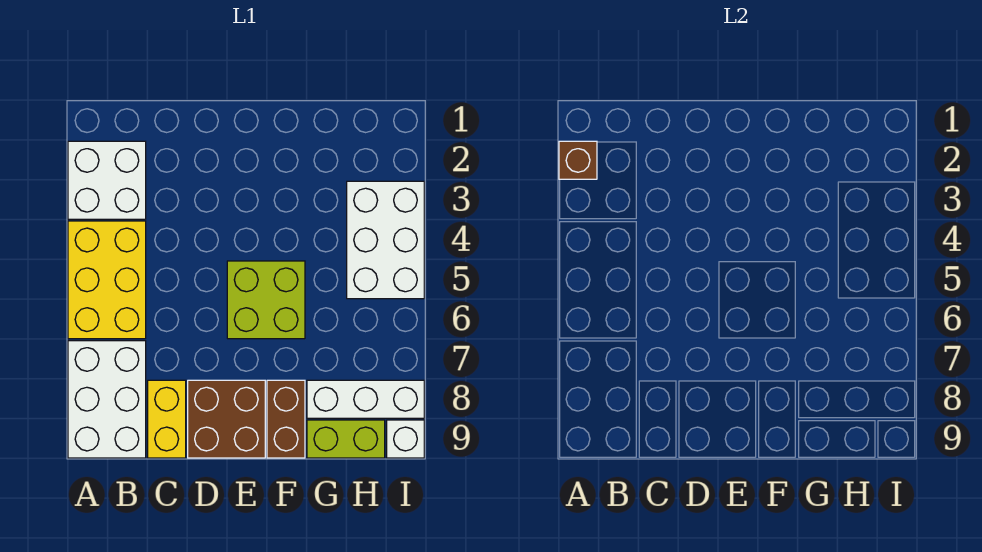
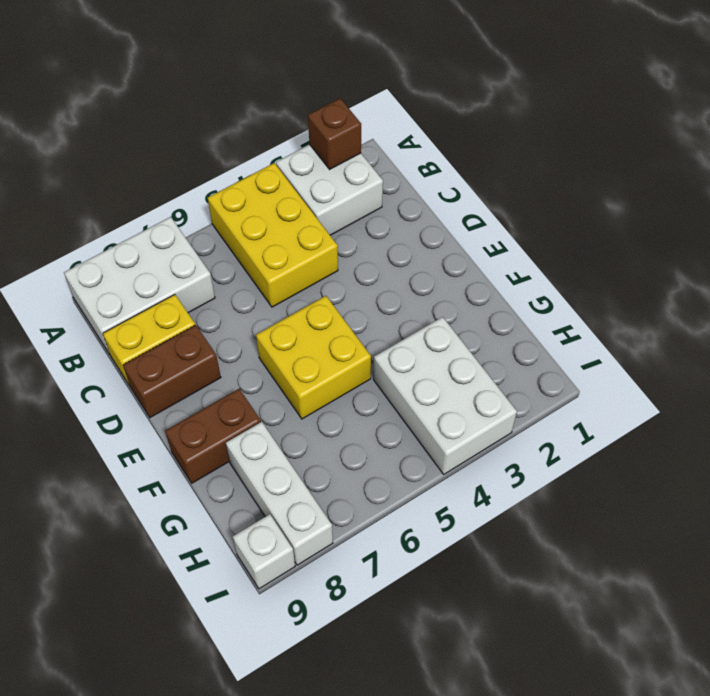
yellow brick A4:B6 level 1 -> yellow brick A4:C5 level 1
brown brick D8:E9 level 1 -> brown brick D8:D9 level 1
lime brick E5:F6 level 1 -> yellow brick E5:F6 level 1
lime brick G9:H9 level 1 -> none
white brick H3:I5 level 1 -> white brick G3:I4 level 1

